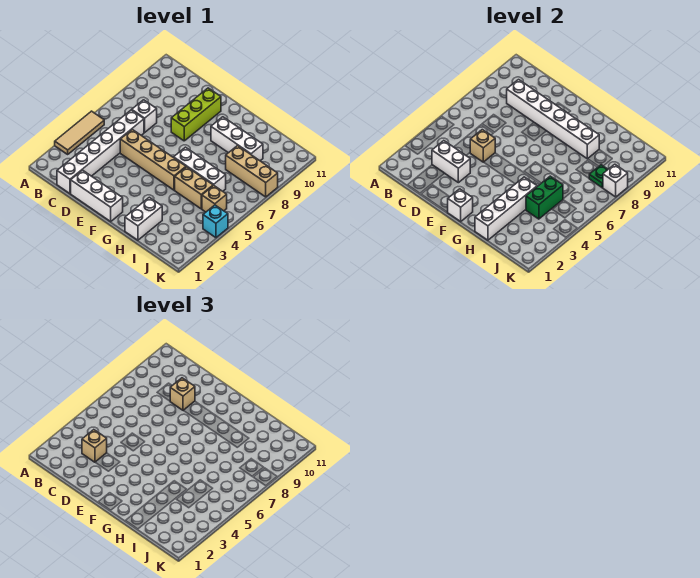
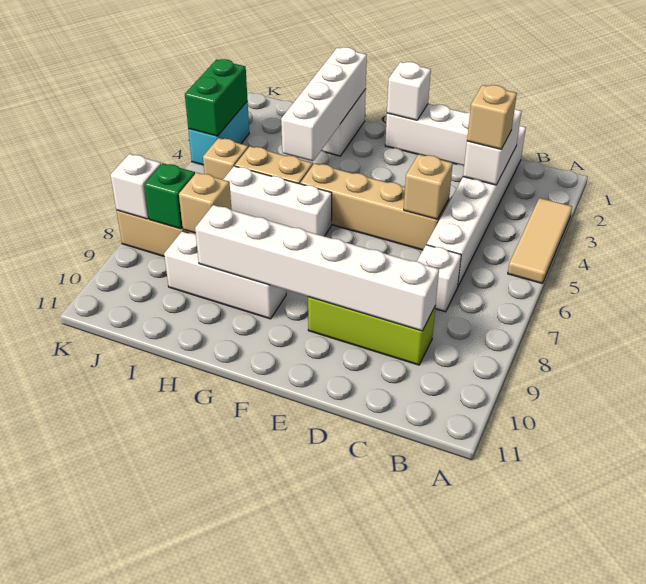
white brick C3:D3 level 2 -> white brick C2:C3 level 2
tan brick D9 level 3 -> tan brick I8 level 2
lime brick E8:E10 level 1 -> lime brick C9:E9 level 1
green brick I4:I5 level 2 -> green brick K3:K4 level 2
green plate J8 level 2 -> green brick J8 level 2
cyan brick K4 level 1 -> cyan brick K3:K4 level 1

